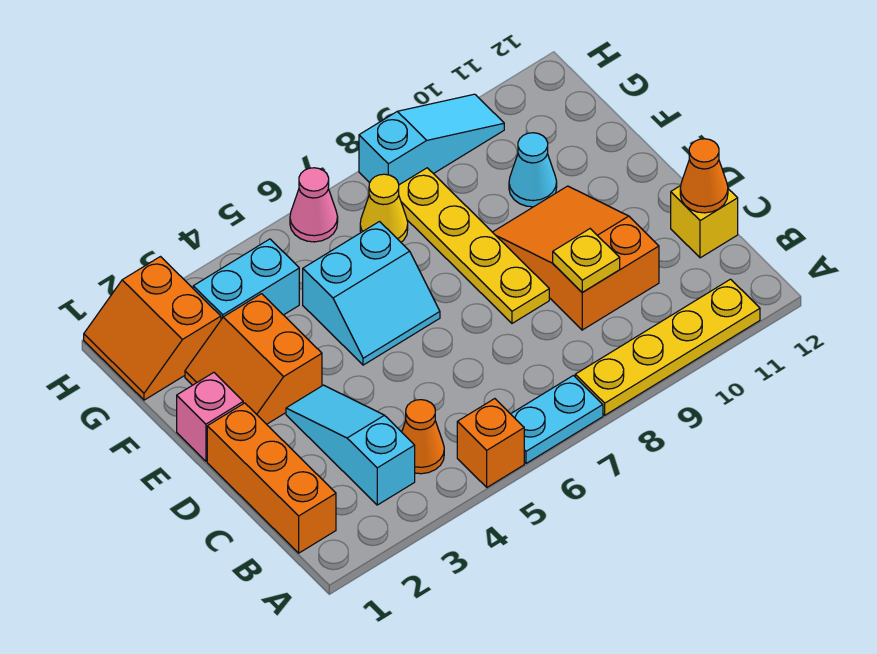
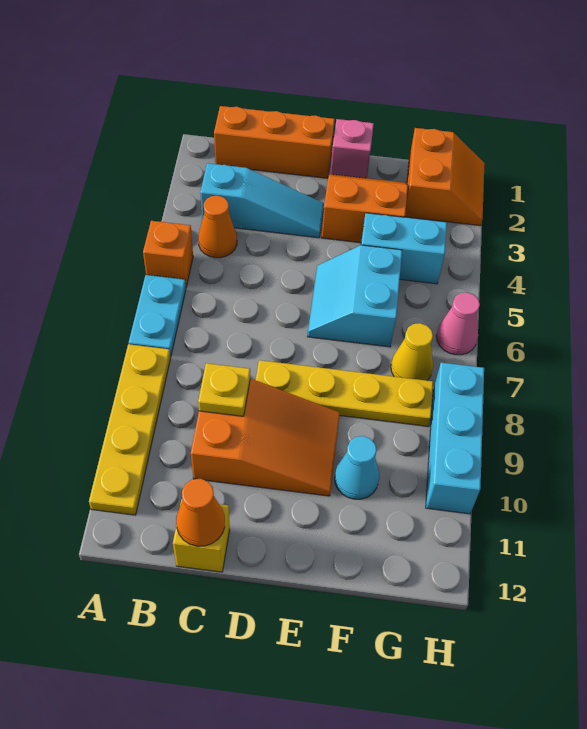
orange slope G1:H2 level 1 top 2 -> orange slope G1:H2 level 1 top G
cyan brick G3:G4 level 1 -> cyan brick F4:G4 level 1
cyan slope H8:H10 level 1 top 8 -> cyan brick H8:H10 level 1

